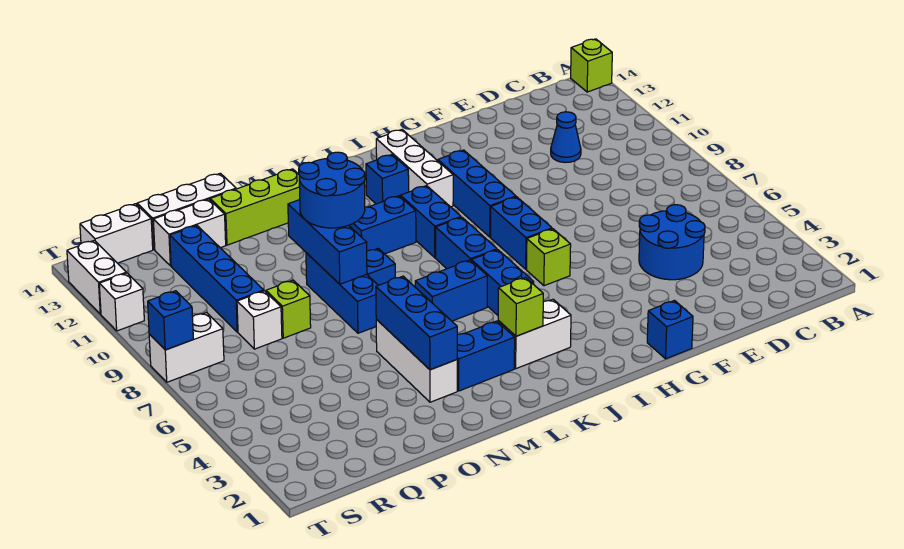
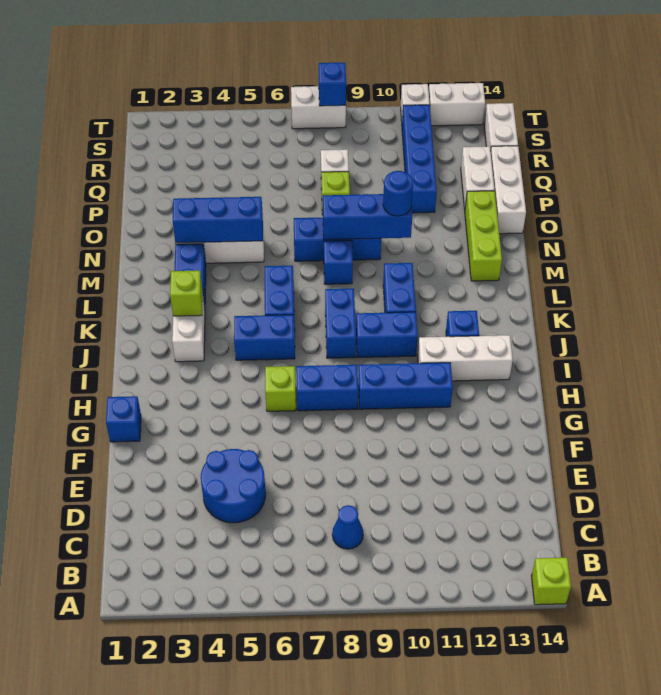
blue cone D11 level 1 -> blue cone C8 level 1
blue brick J7:J8 level 1 -> blue brick J8:K8 level 1
blue round brick M9:N10 level 3 -> blue round brick N10 level 3
blue brick Q9:Q12 level 1 -> blue brick P11:S11 level 1
white brick S8:T8 level 1 -> white brick T7:T8 level 1

